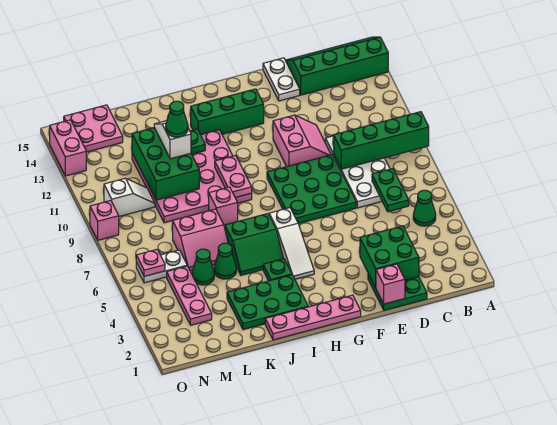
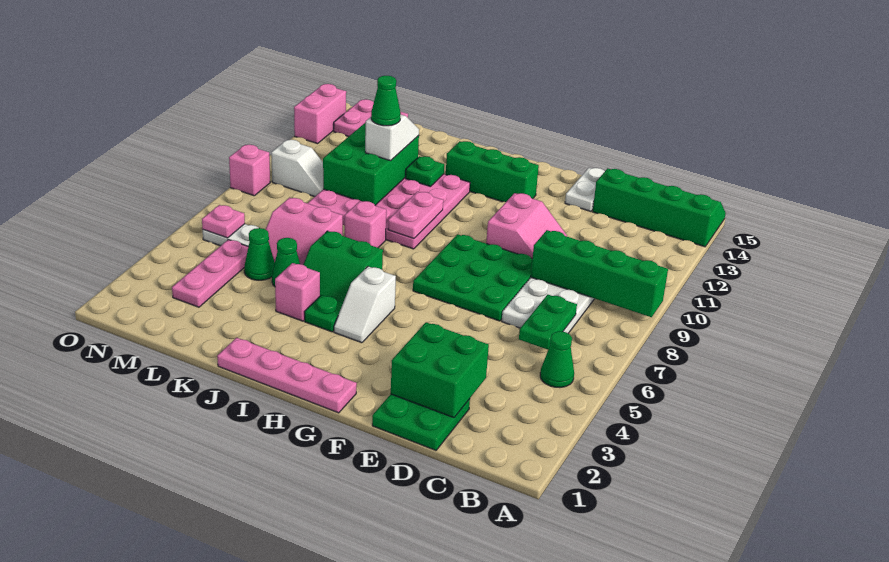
pink brick E1 level 2 -> pink brick J4 level 1
white slope H4:H6 level 1 top 6 -> white slope H4:H5 level 1 top 5
green plate I2:K3 level 1 -> none

